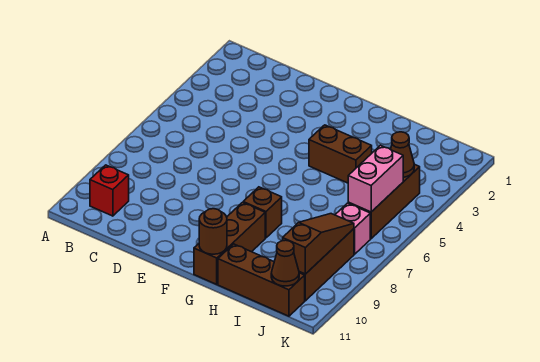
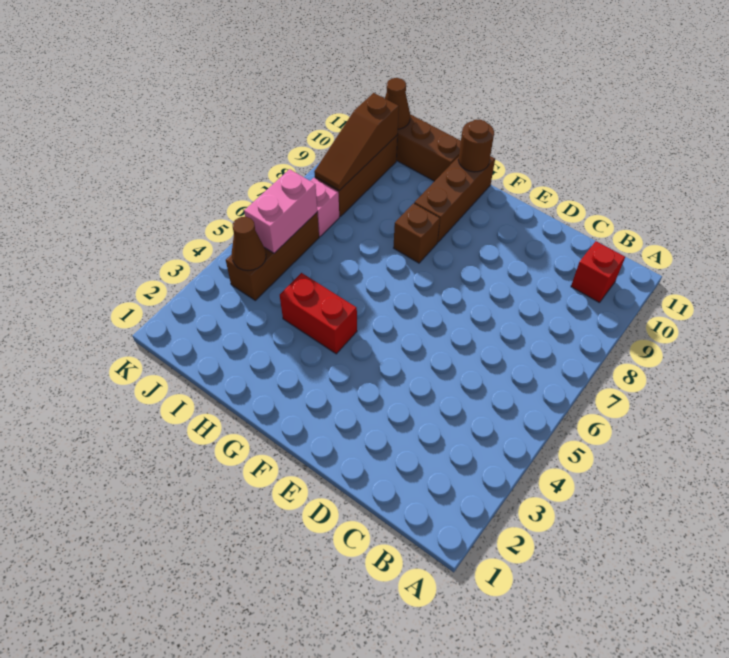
brown brick G4:H4 level 1 -> red brick G4:H4 level 1

